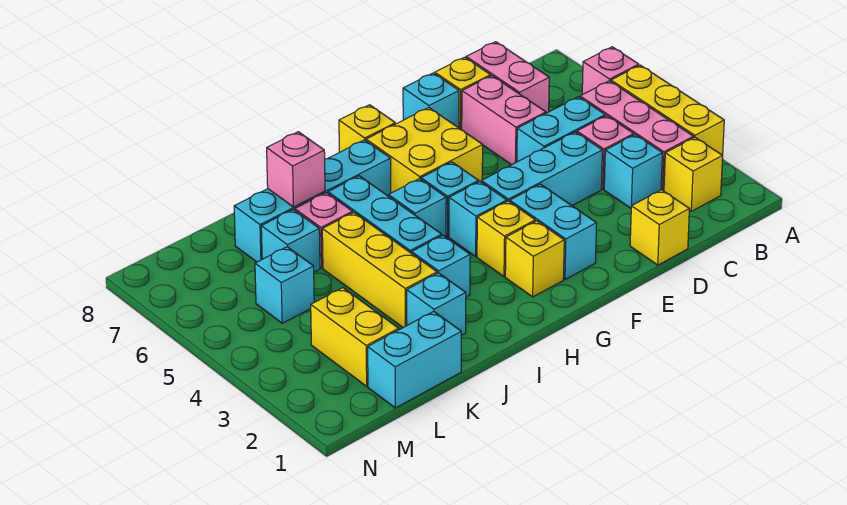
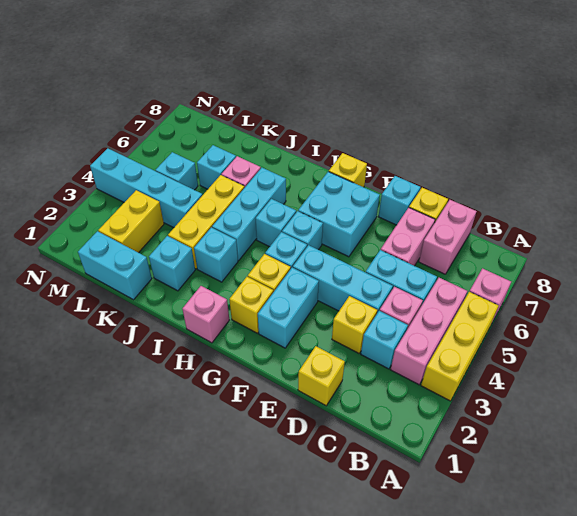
yellow brick B2 level 1 -> yellow brick D3 level 1
yellow brick F6:G7 level 1 -> cyan brick F6:G7 level 1
cyan brick H7:K7 level 1 -> cyan brick K4:N4 level 1
pink brick J7 level 2 -> pink brick H1 level 1

